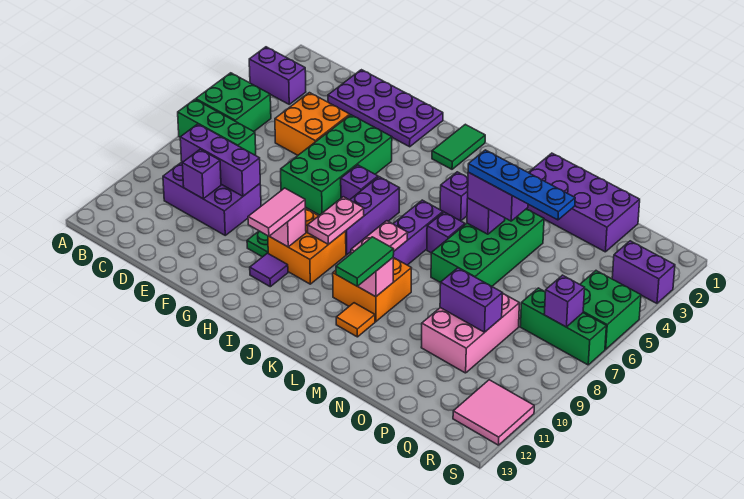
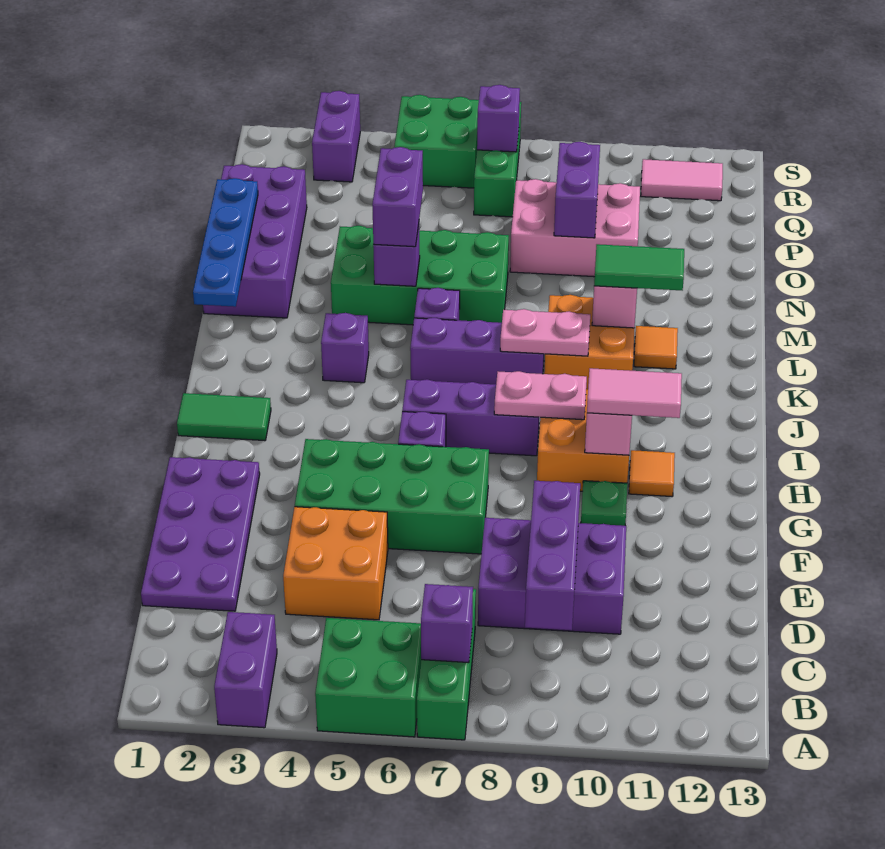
purple brick C9:E10 level 1 -> purple brick D8:E10 level 1
purple brick D10 level 2 -> purple brick B7 level 2
purple tile H11 level 1 -> orange tile H11 level 1
blue plate M5:P5 level 4 -> blue plate L1:O1 level 2
pink tile R11:S12 level 1 -> pink tile R11:R12 level 1

